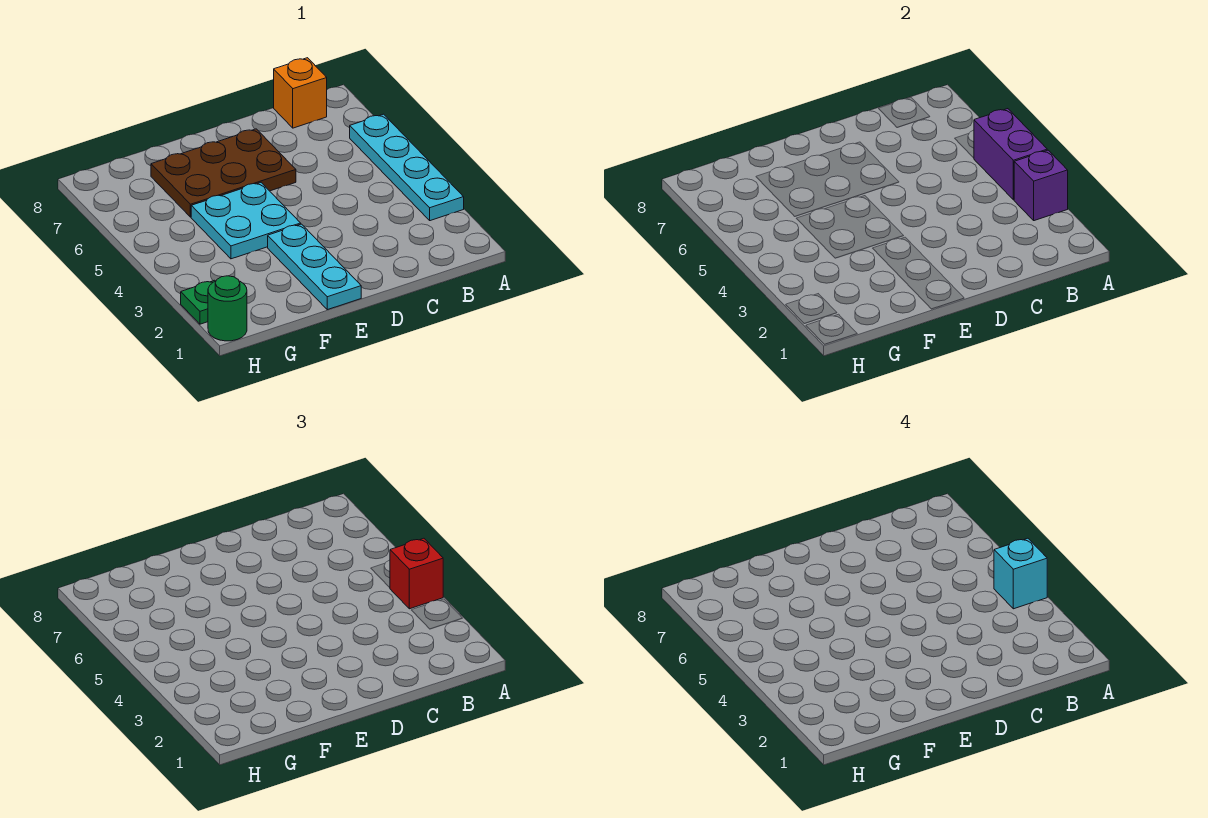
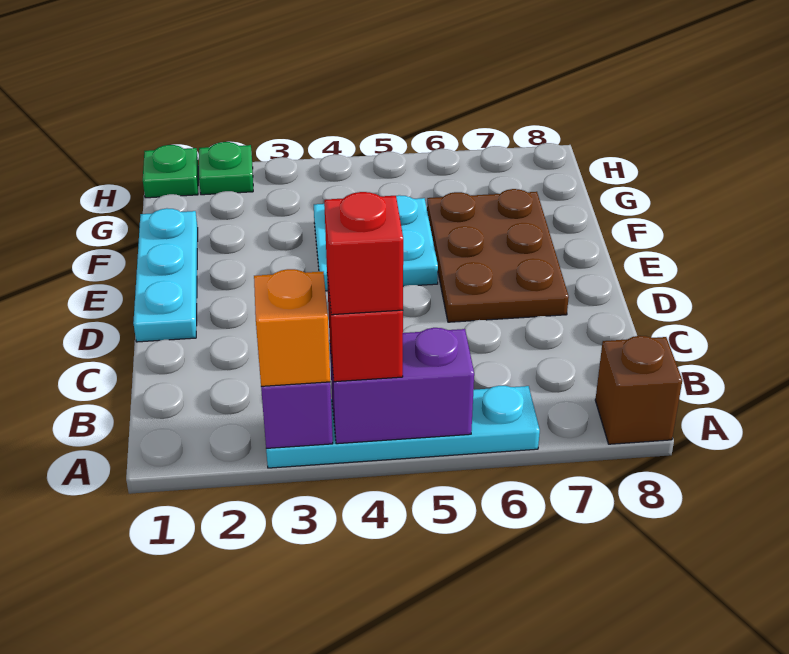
cyan brick A4 level 4 -> red brick A4 level 4
none -> brown brick A8 level 1
orange brick B8 level 1 -> orange brick A3 level 3
cyan plate E1:E3 level 1 -> cyan plate D1:F1 level 1
green round brick H1 level 1 -> green plate H1 level 1

